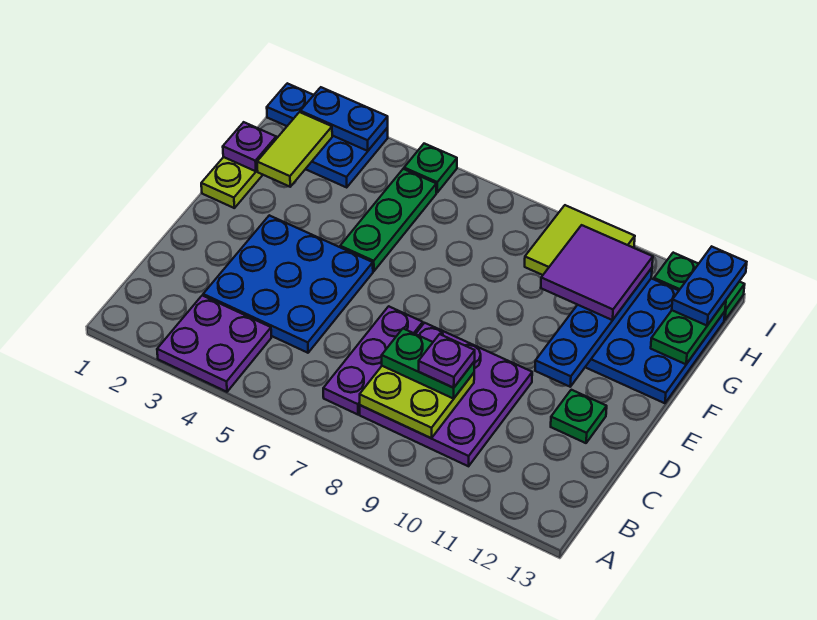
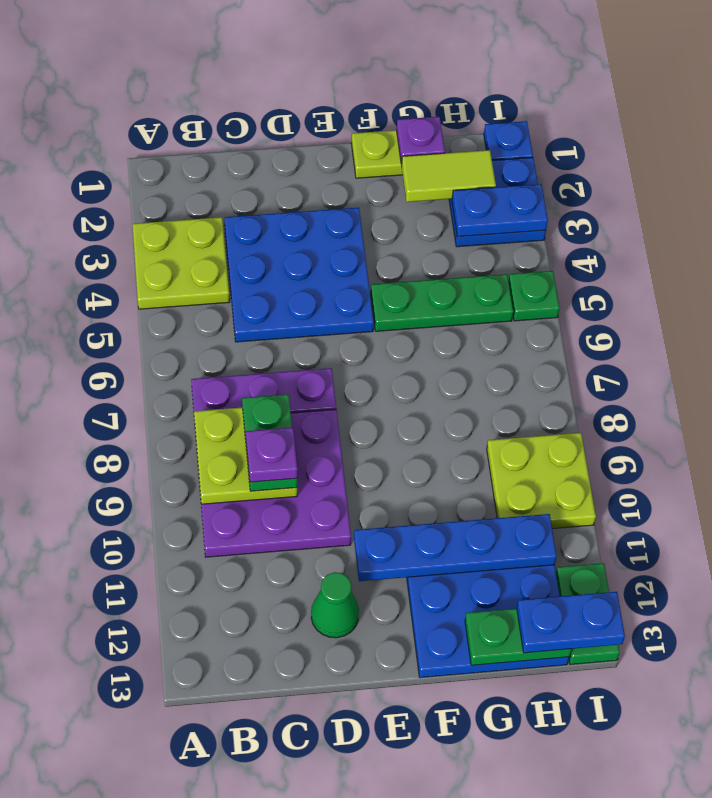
purple plate A3:B4 level 1 -> lime plate A3:B4 level 1
green plate D12 level 1 -> green cone D12 level 1
purple tile G10:H11 level 3 -> none
lime tile H9:I10 level 1 -> lime plate H9:I10 level 1
blue plate I2:I3 level 2 -> blue plate H3:I3 level 2

